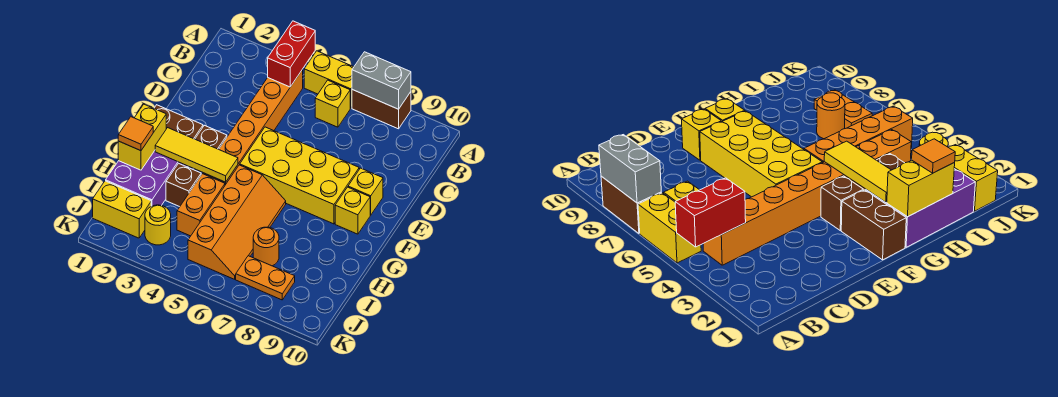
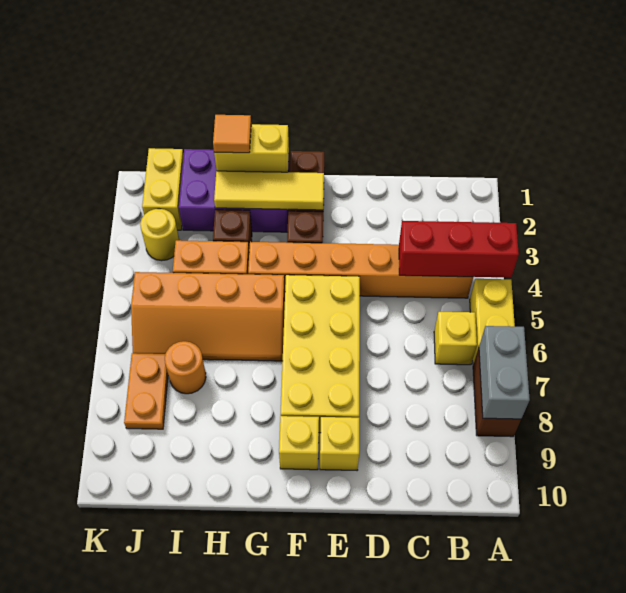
red brick A4:B4 level 2 -> red brick A4:C4 level 2
yellow tile G2:G4 level 2 -> yellow tile F2:H2 level 2

